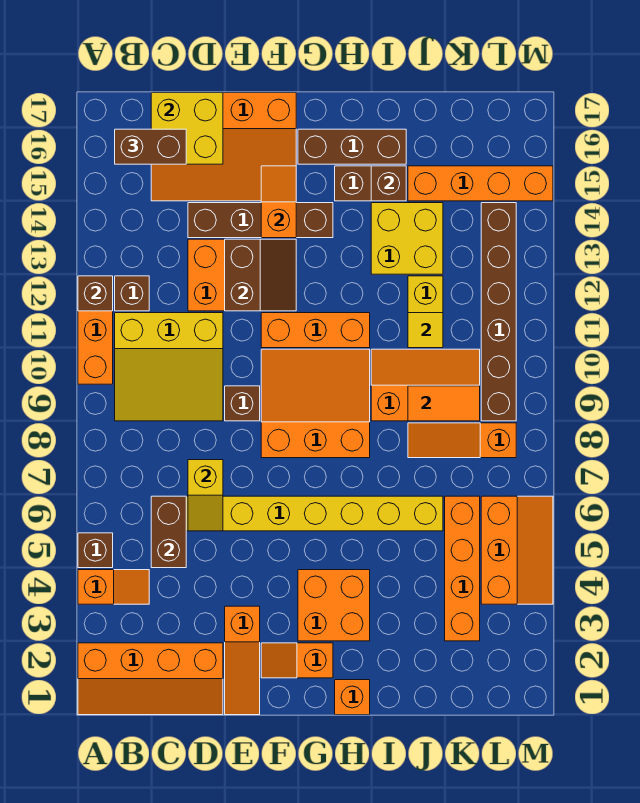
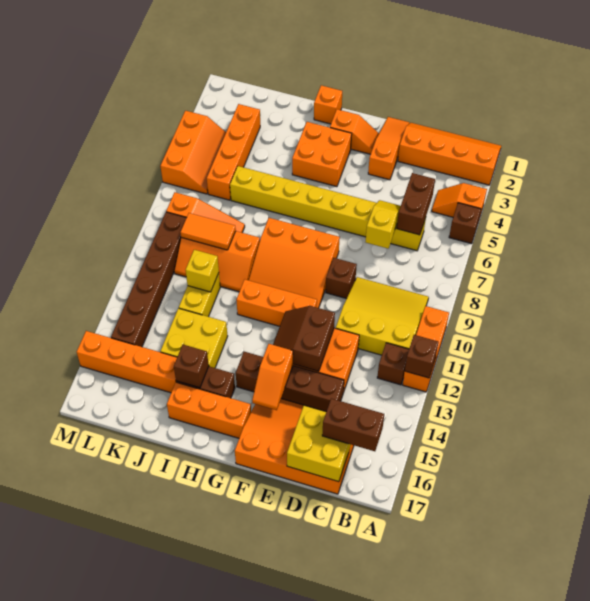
brown brick G16:I16 level 1 -> orange brick G16:I16 level 1
yellow tile J11 level 2 -> yellow brick J11 level 2
orange slope L4:M6 level 1 top L -> orange slope L4:M6 level 1 top M

